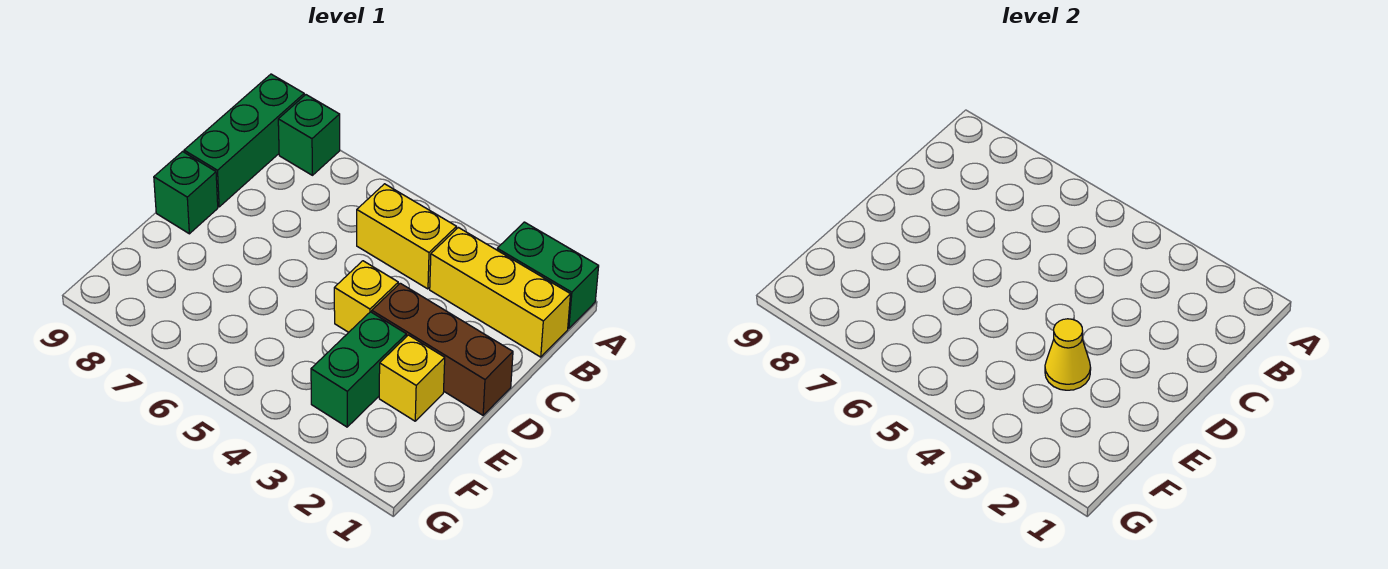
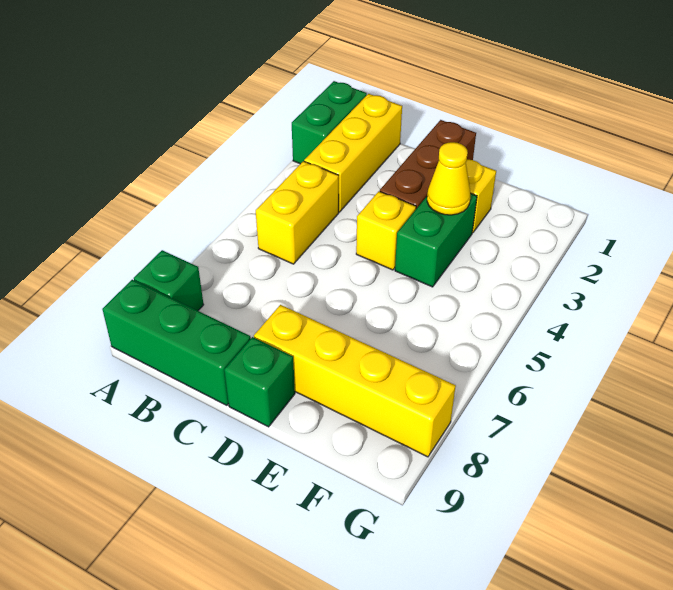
none -> yellow brick D8:G8 level 1
green brick E3:F3 level 1 -> green brick E3:E4 level 1

